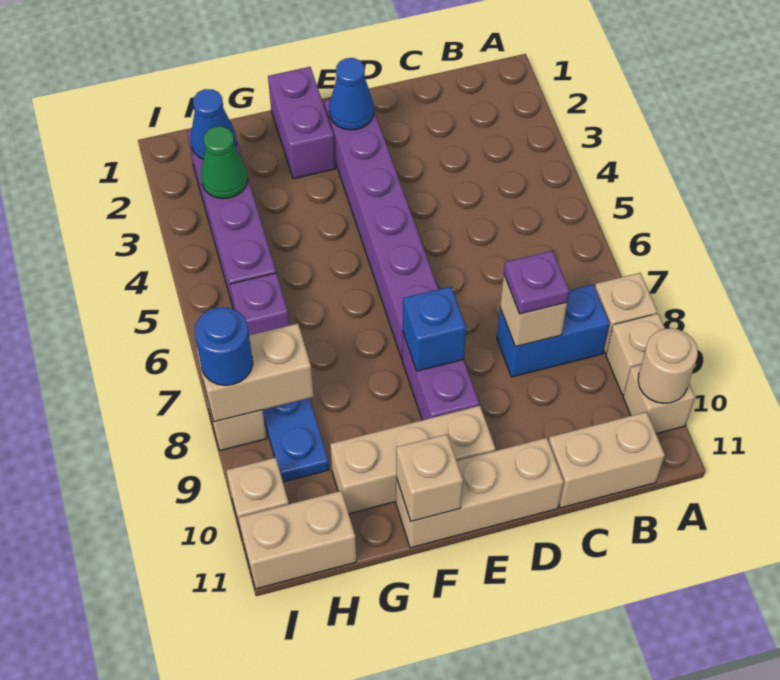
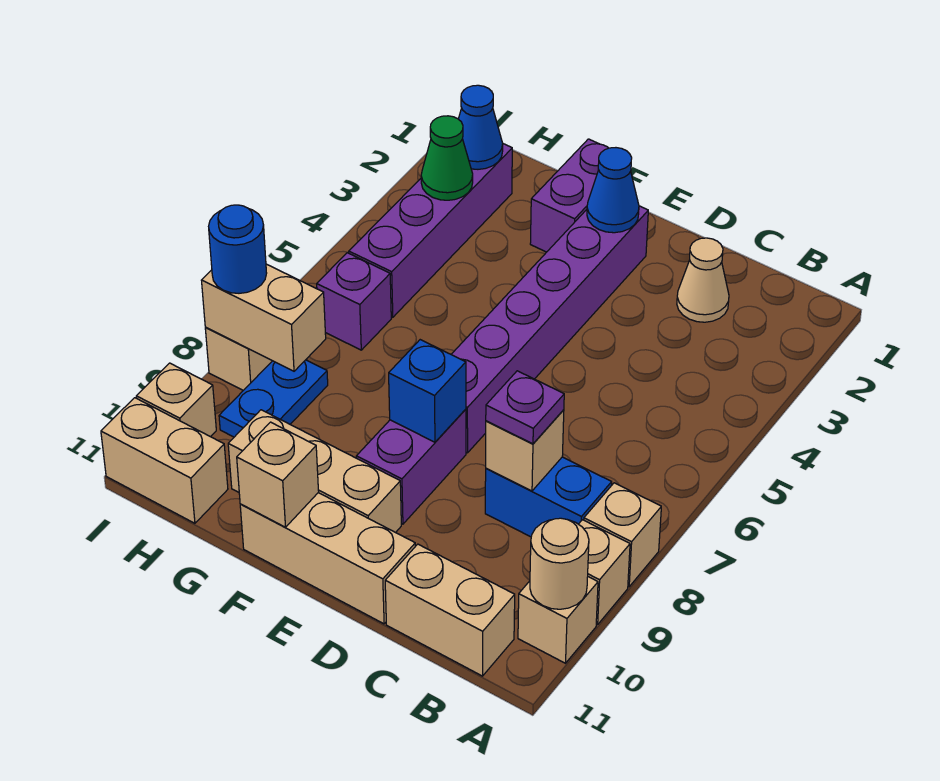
none -> tan cone C2 level 1

